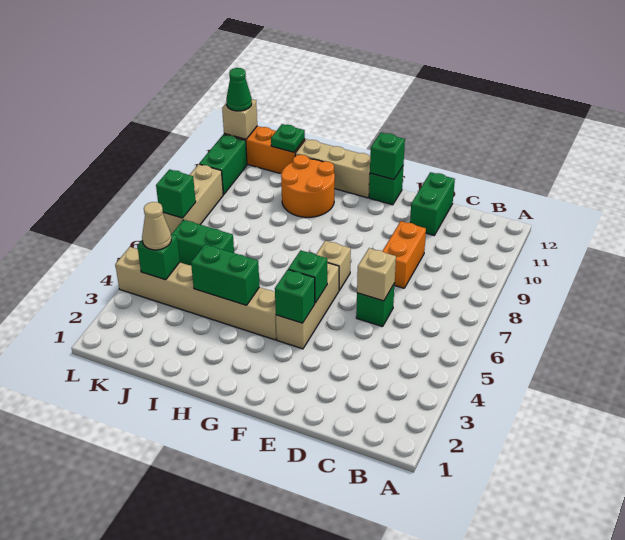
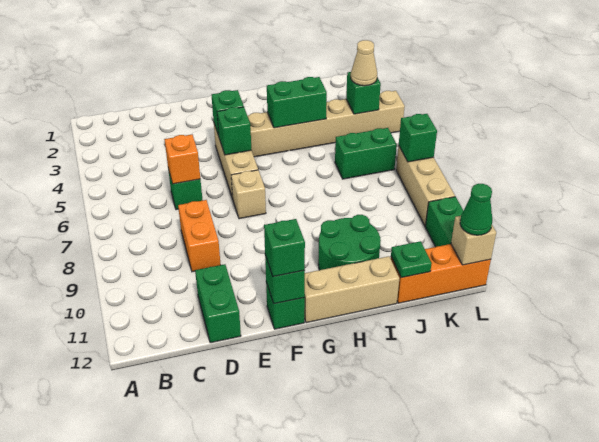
tan brick D6 level 2 -> orange brick D6 level 2
none -> green brick F12 level 3
orange round brick H10:I11 level 1 -> green round brick H10:I11 level 1

